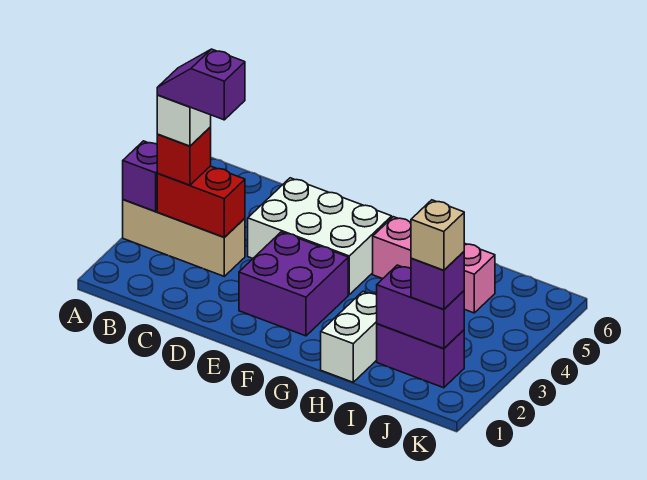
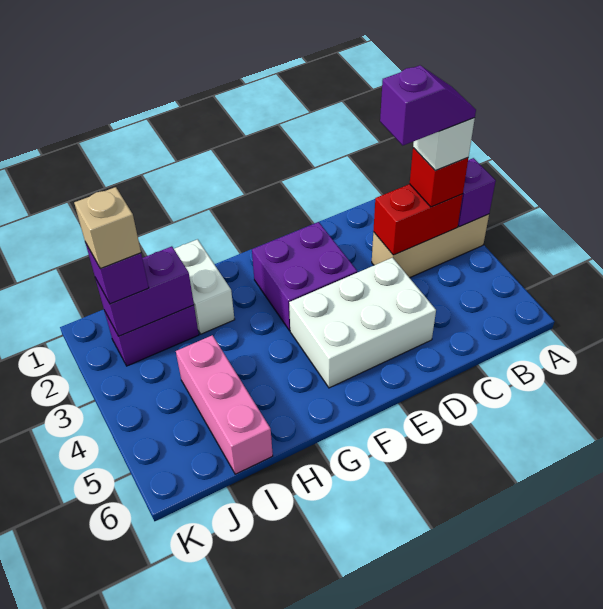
pink brick G5:I5 level 1 -> pink brick I4:I6 level 1

